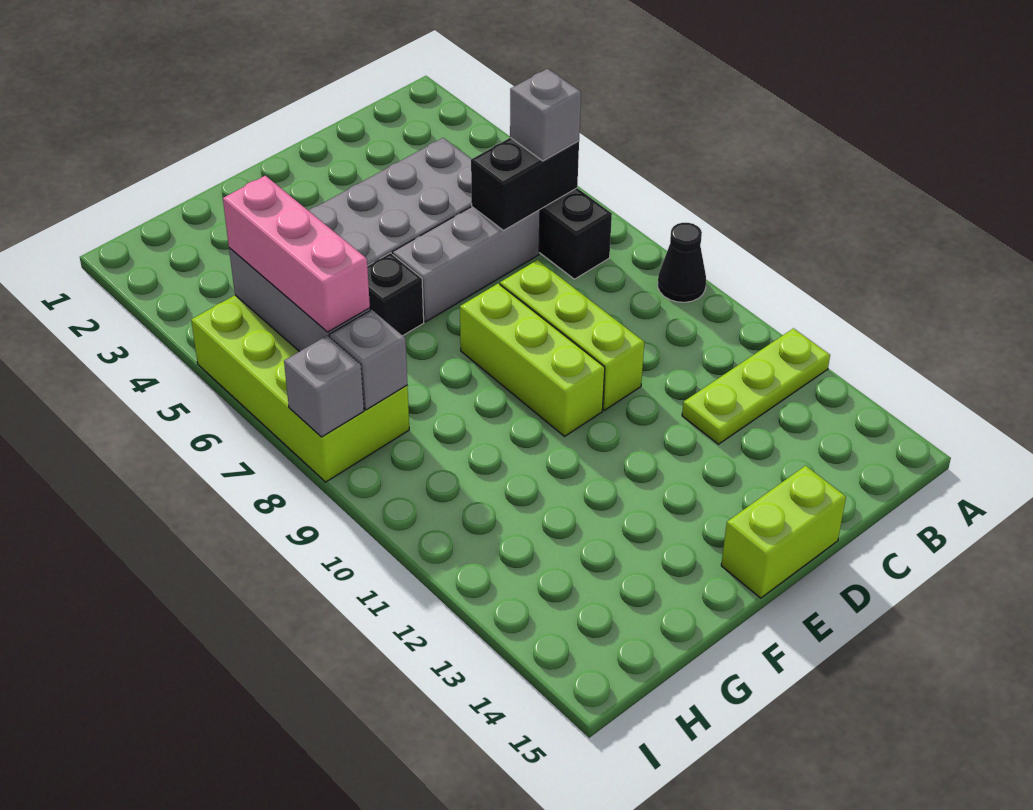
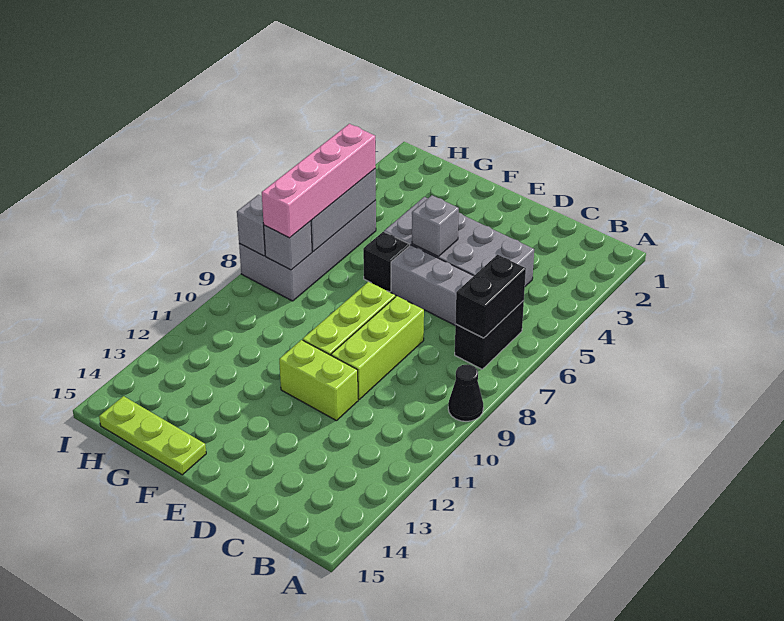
lime plate A12:C12 level 1 -> lime plate F15:H15 level 1
black brick B6:C6 level 2 -> black brick B6:B7 level 2
grey brick B6 level 3 -> grey brick E5 level 2
lime brick D15:E15 level 1 -> lime brick D11:E11 level 1
lime brick H5:I8 level 1 -> grey brick H5:I8 level 1
pink brick H5:H7 level 3 -> pink brick H5:H8 level 3

